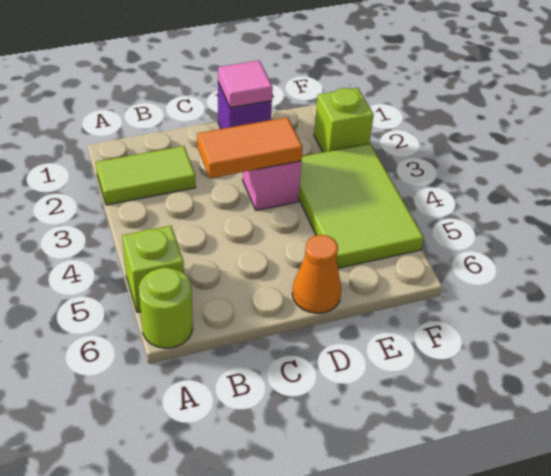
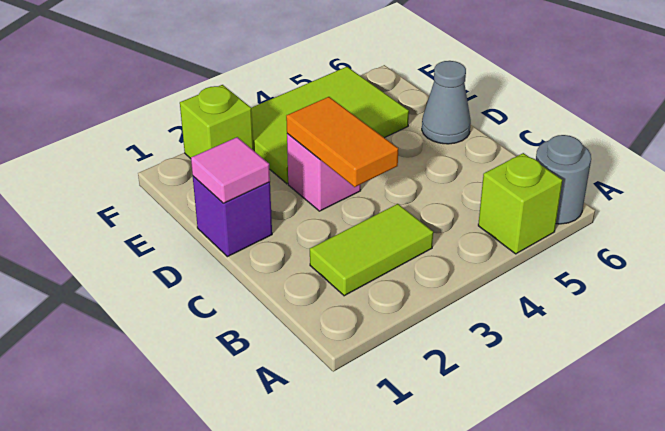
lime tile A2:B2 level 1 -> lime tile B2:B3 level 1
lime round brick A6 level 1 -> grey round brick A6 level 1
orange cone D6 level 1 -> grey cone D6 level 1

